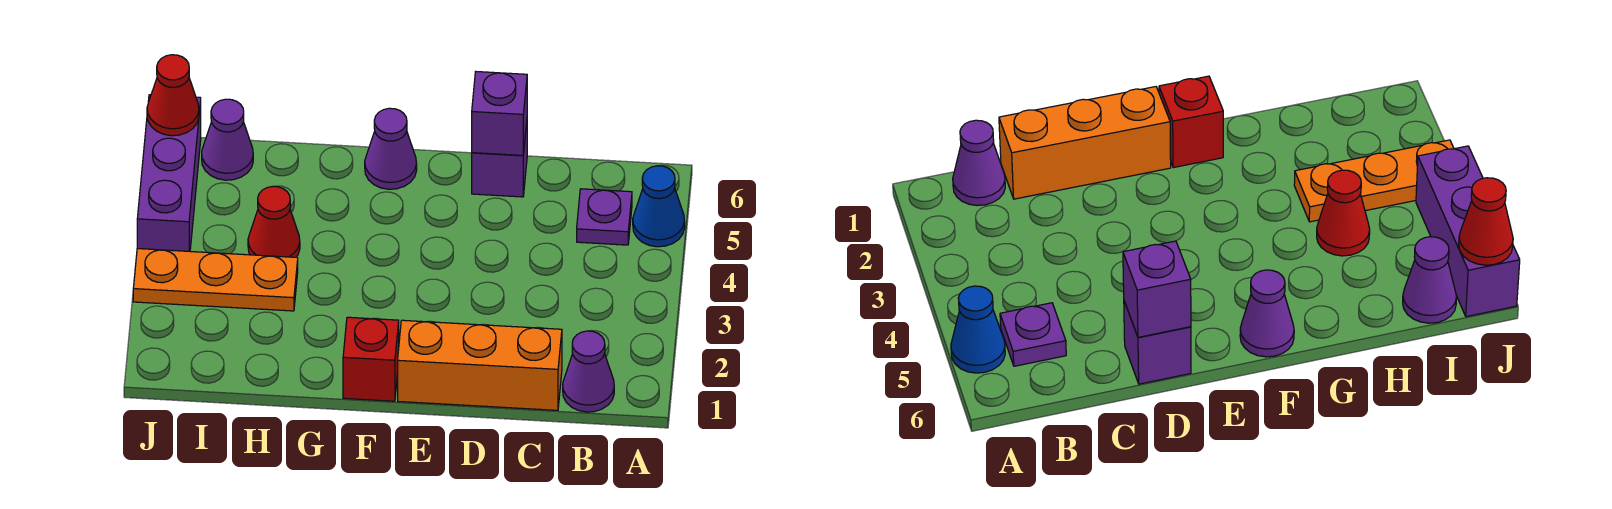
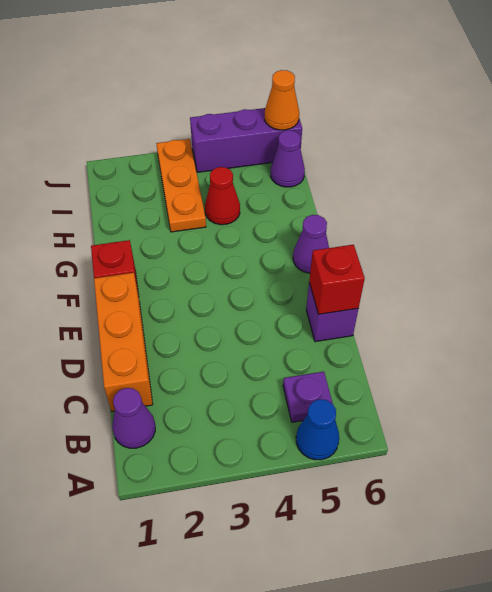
purple brick D6 level 2 -> red brick D6 level 2
red cone J6 level 2 -> orange cone J6 level 2

